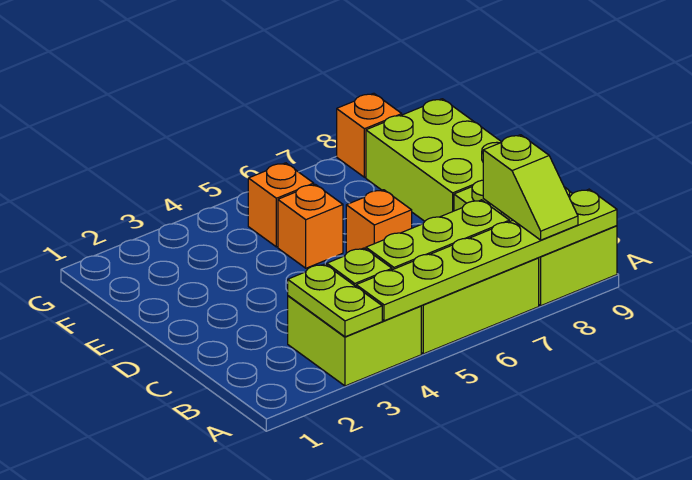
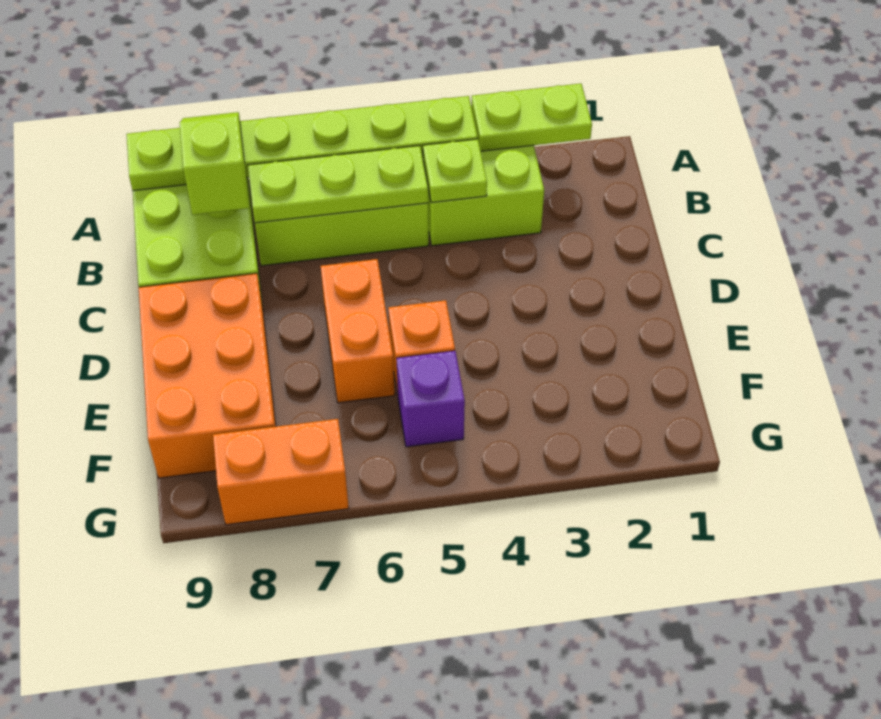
lime plate A3:B3 level 2 -> lime plate A2:A3 level 2
orange brick D6 level 1 -> orange brick D6:E6 level 1
lime brick D8:F9 level 1 -> orange brick D8:F9 level 1
orange brick F5 level 1 -> purple brick F5 level 1
orange brick G8 level 1 -> orange brick G7:G8 level 1

